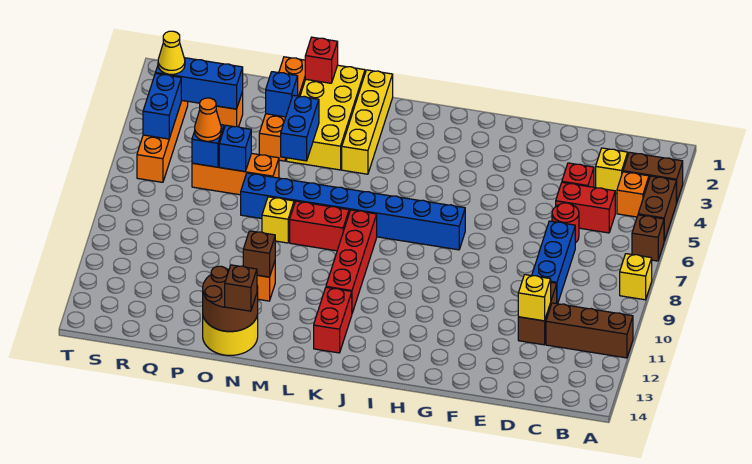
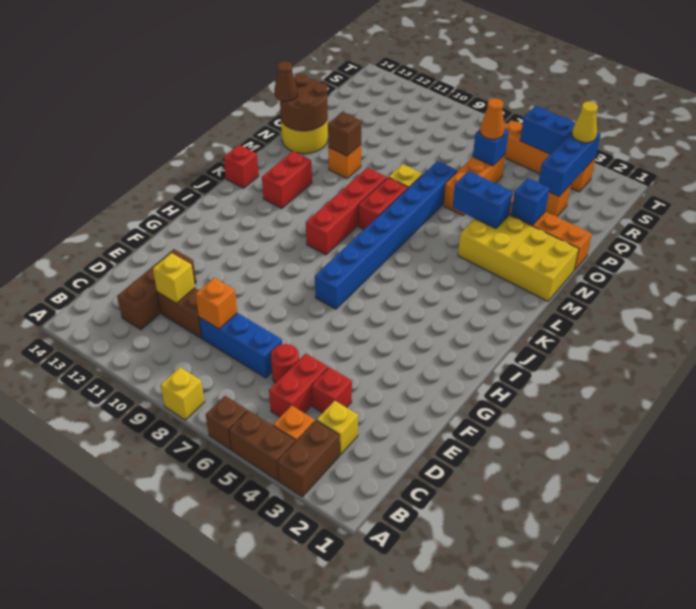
brown brick A11:C11 level 1 -> brown brick C12:E12 level 1
none -> orange brick D9 level 2
red brick K8:K11 level 1 -> red brick J9:M9 level 1
red brick K12:K13 level 1 -> red brick K12:L12 level 1
yellow brick L1:L4 level 1 -> none
red brick N1 level 2 -> red brick K14 level 1
brown brick N14 level 3 -> brown cone N14 level 3
blue brick P6 level 2 -> none

